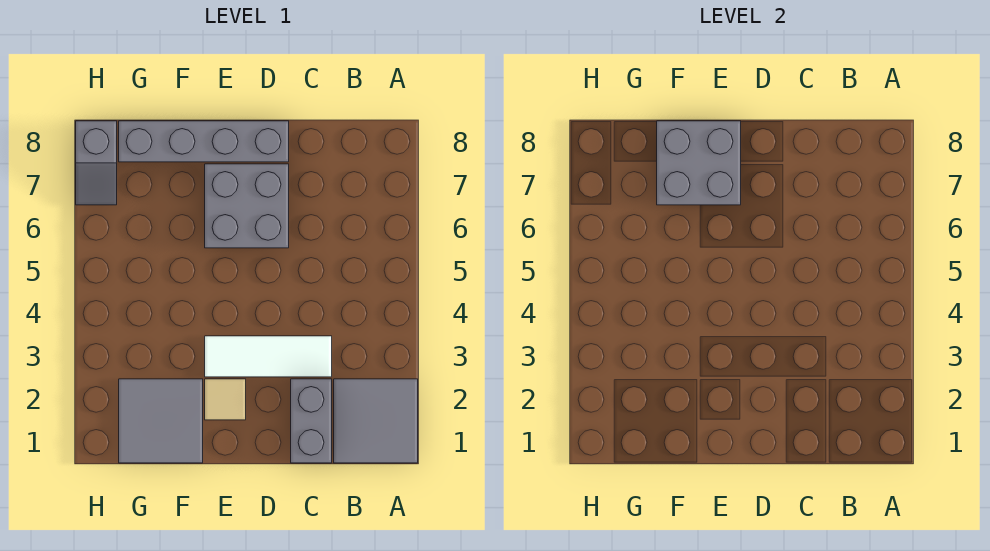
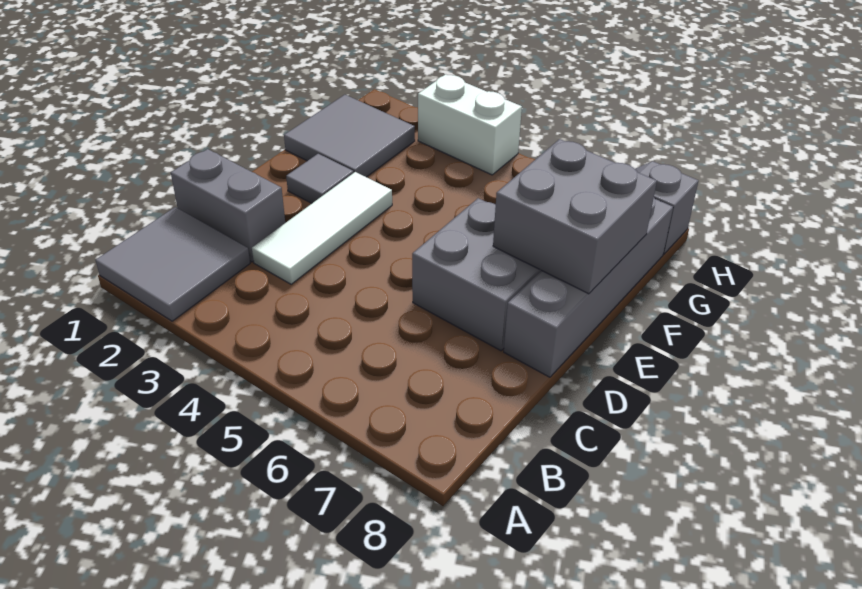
tan tile E2 level 1 -> grey tile E2 level 1
none -> white brick H3:H4 level 1

